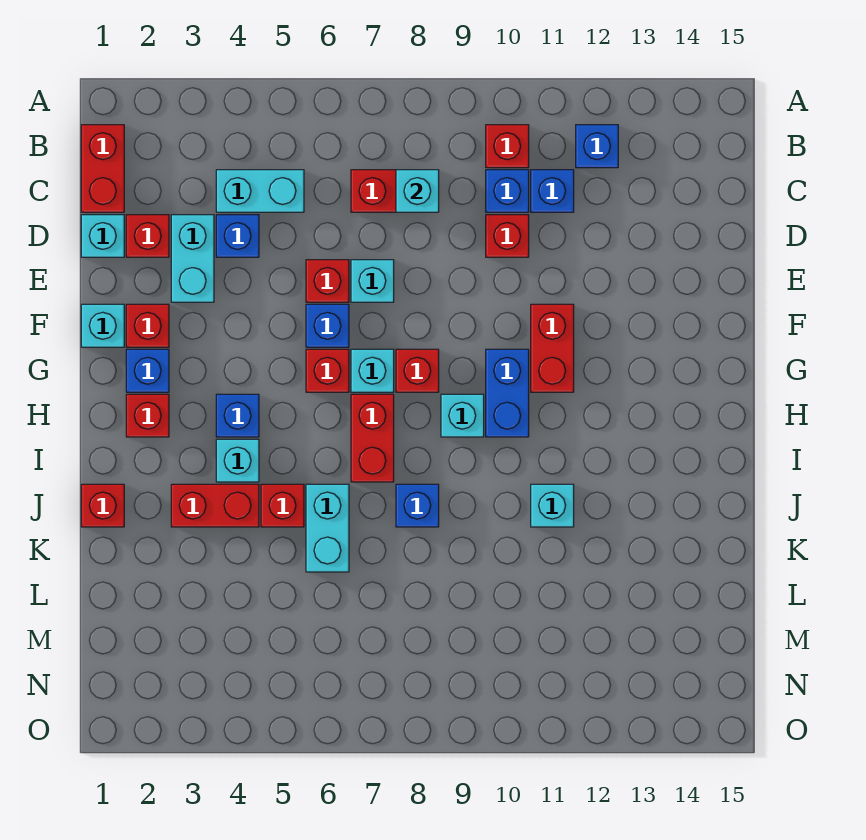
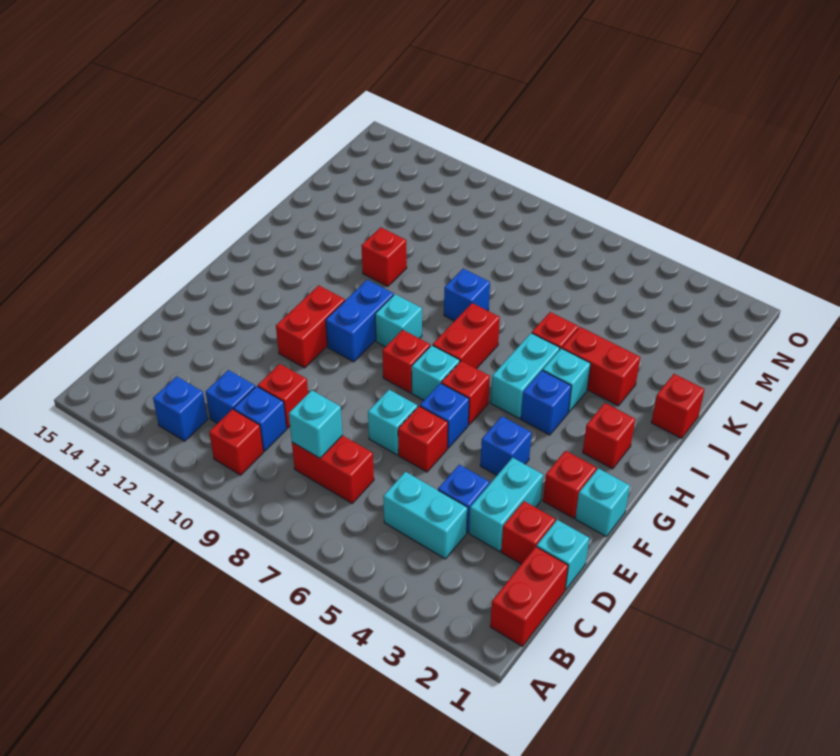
blue brick G2 level 1 -> blue brick F4 level 1
cyan brick J6:K6 level 1 -> cyan brick H5:I5 level 1
cyan brick J11 level 1 -> red brick J11 level 1

